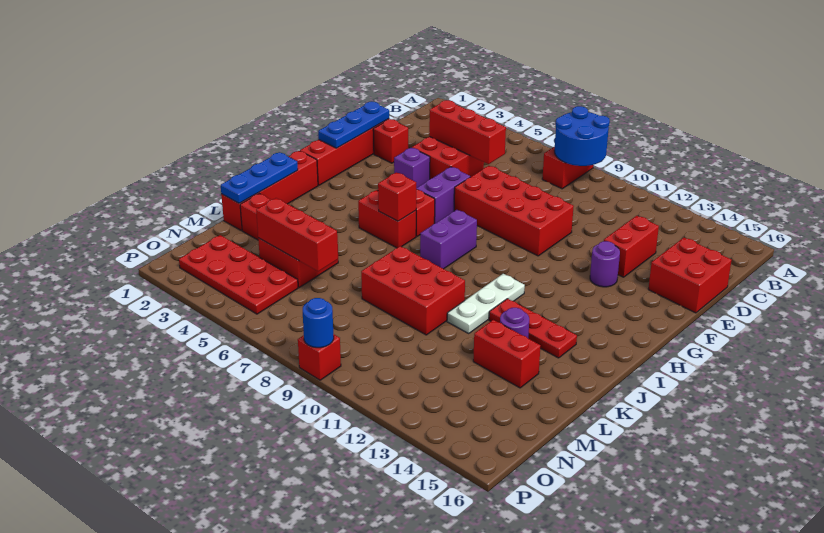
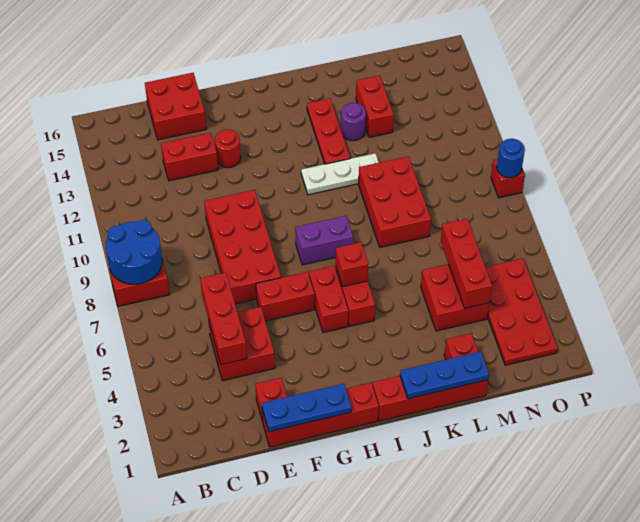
purple brick F4 level 1 -> none
purple brick F6:G6 level 1 -> red brick F6:G6 level 1
purple round brick F13 level 1 -> red round brick F13 level 1

